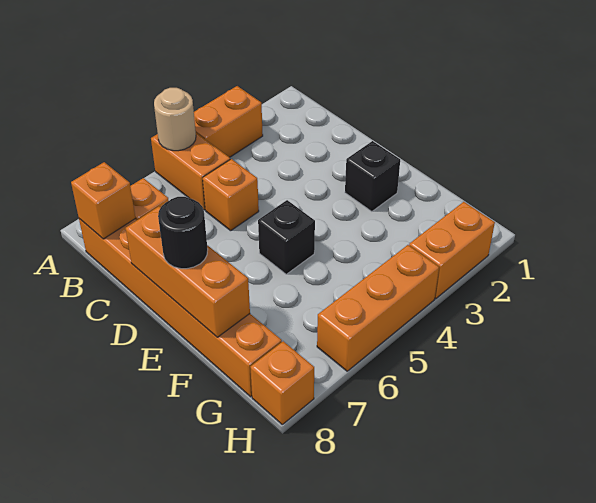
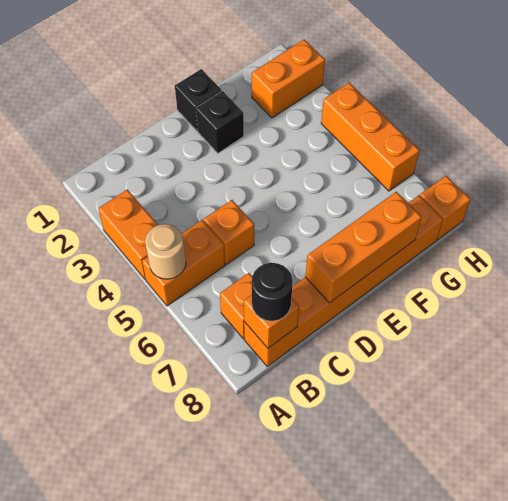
black brick E5 level 1 -> black brick E1 level 1
black round brick E8 level 3 -> black round brick B8 level 3
orange brick H2:H3 level 1 -> orange brick G2:H2 level 1

